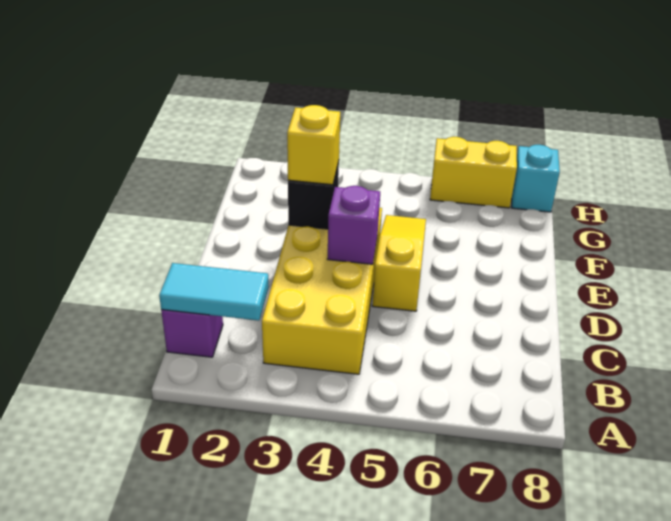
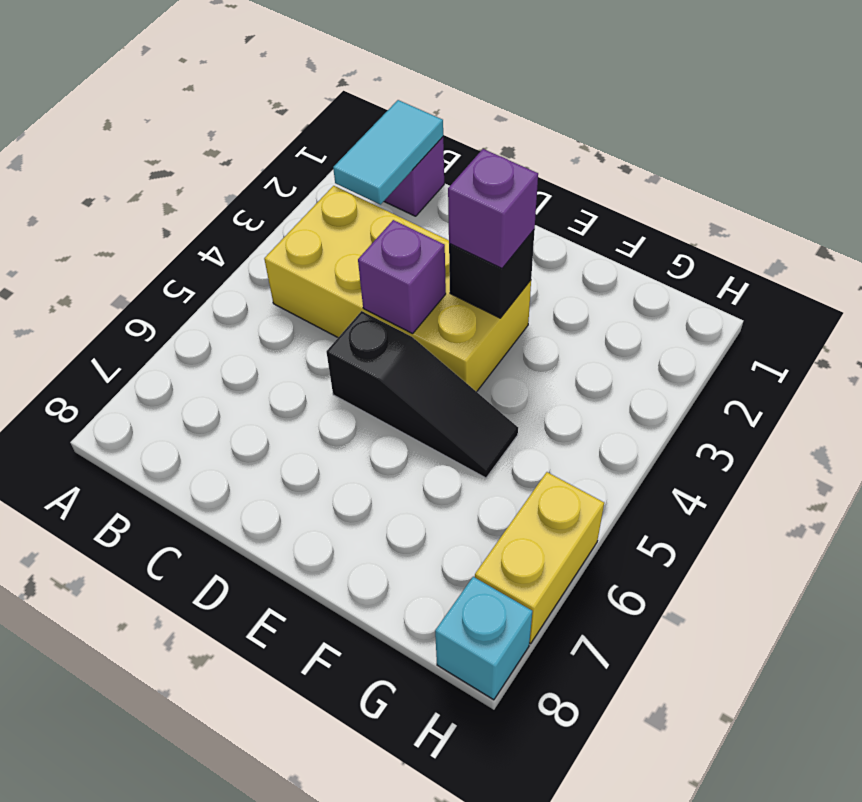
yellow slope D5:F5 level 1 top D -> black slope D5:F5 level 1 top D
yellow brick E3 level 3 -> purple brick E3 level 3

